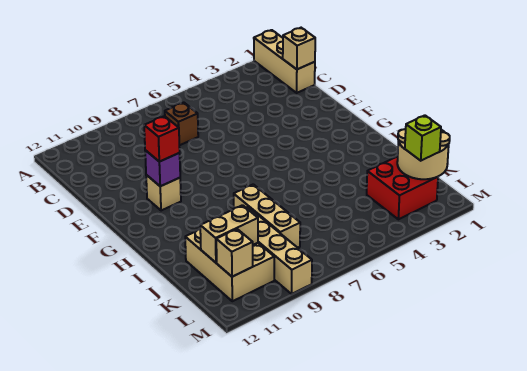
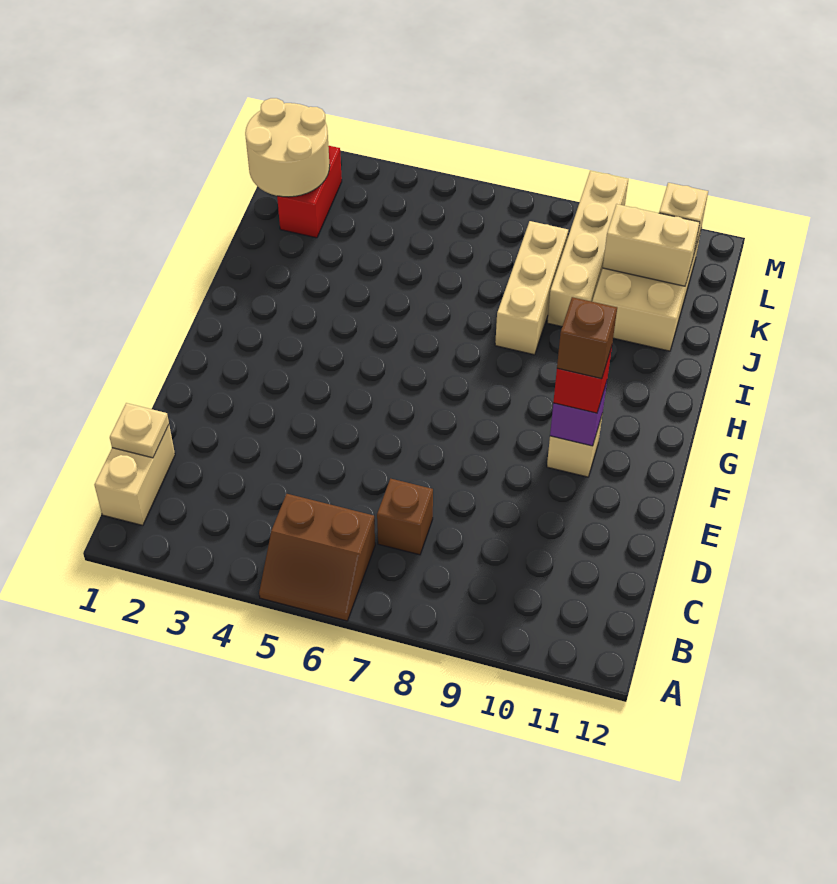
tan brick A1:C1 level 1 -> tan brick B1:C1 level 1
none -> brown slope A5:B6 level 1 top B
tan brick C1 level 2 -> tan plate C1 level 2
none -> brown brick F10 level 4
red brick K2:L3 level 1 -> red brick K2:L2 level 1
lime brick L2 level 3 -> none

